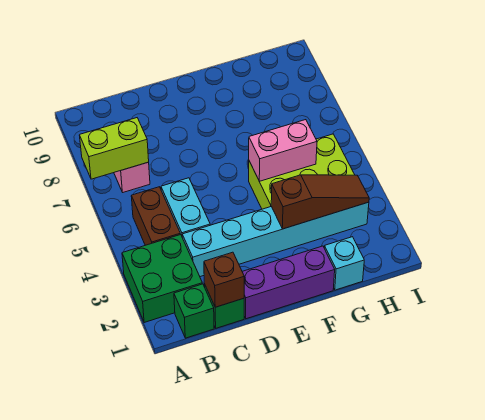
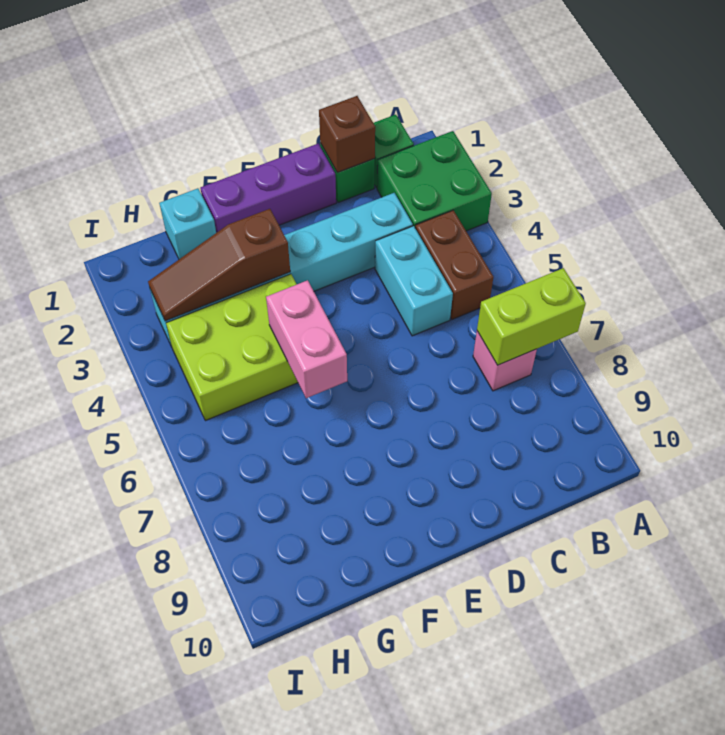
pink brick F5:G5 level 2 -> pink brick F5:F6 level 2

